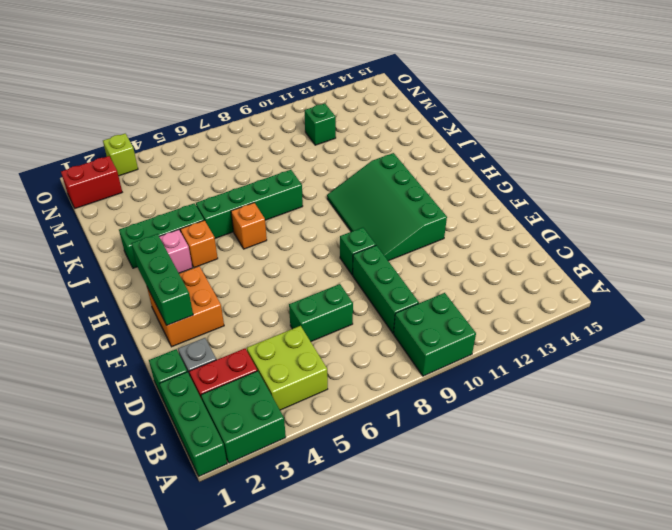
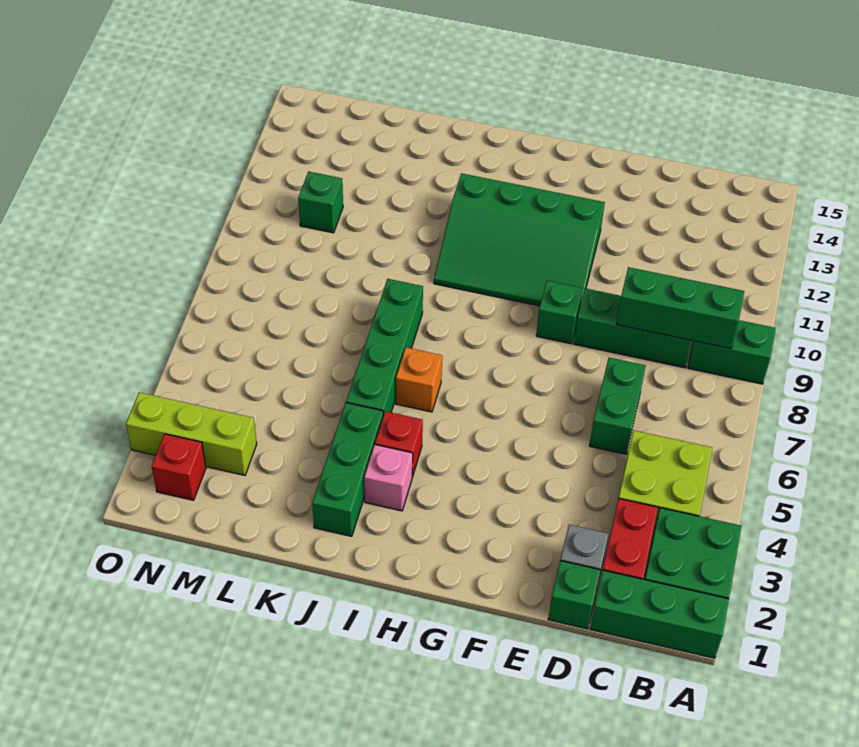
green brick A9:B10 level 1 -> green brick A9:B9 level 1
orange brick F2:G3 level 1 -> none
green brick F2:H2 level 2 -> green brick B9:D9 level 2
orange brick I4 level 1 -> red brick I4 level 1
red brick N1:N2 level 1 -> red brick N2 level 1
lime brick O3 level 1 -> lime brick M3:O3 level 1

